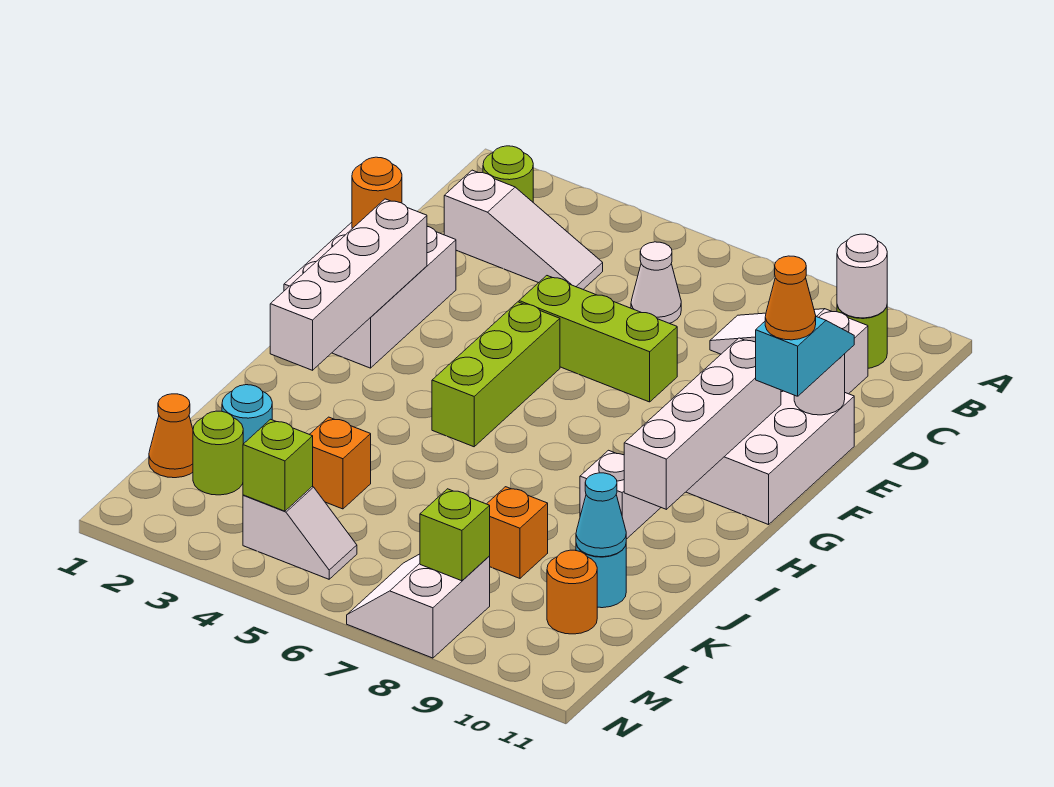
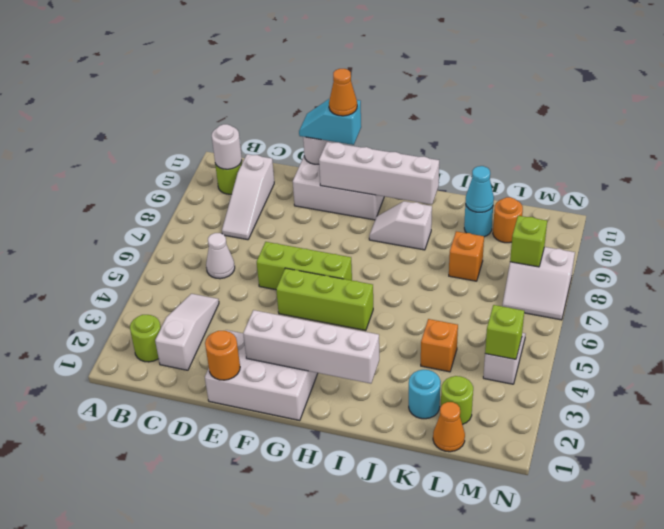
lime brick E5:E7 level 1 -> lime brick E6:G6 level 1

